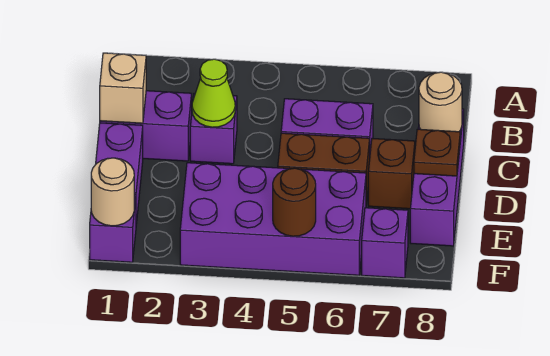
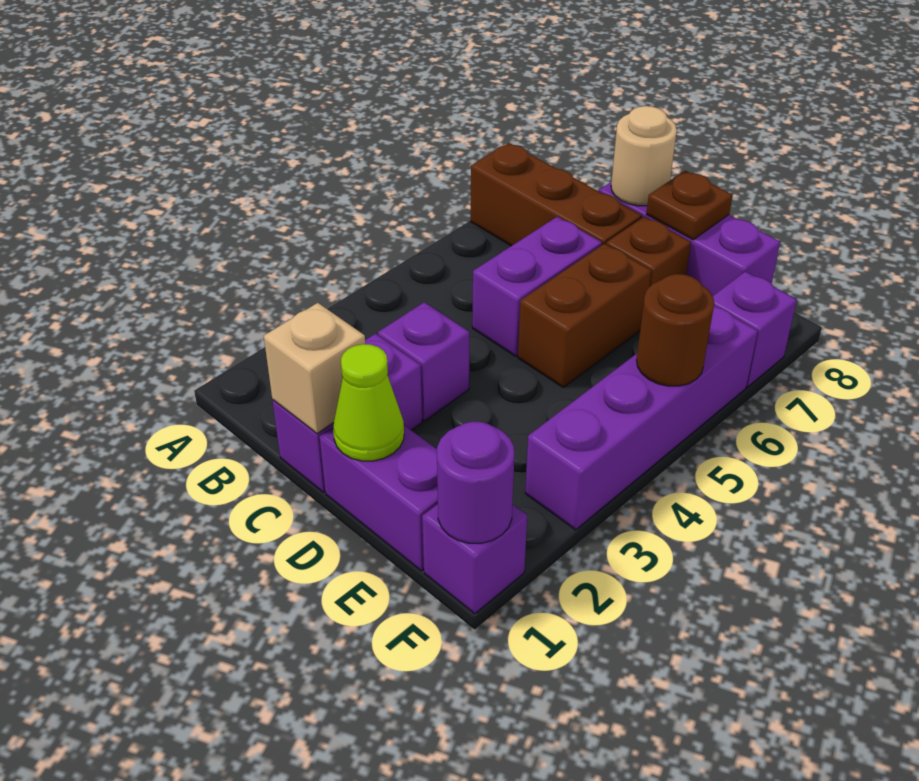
none -> brown brick A7:C7 level 1
lime cone C3 level 2 -> lime cone D1 level 2
purple brick E3:F6 level 1 -> purple brick F3:F6 level 1
tan round brick F1 level 2 -> purple round brick F1 level 2

